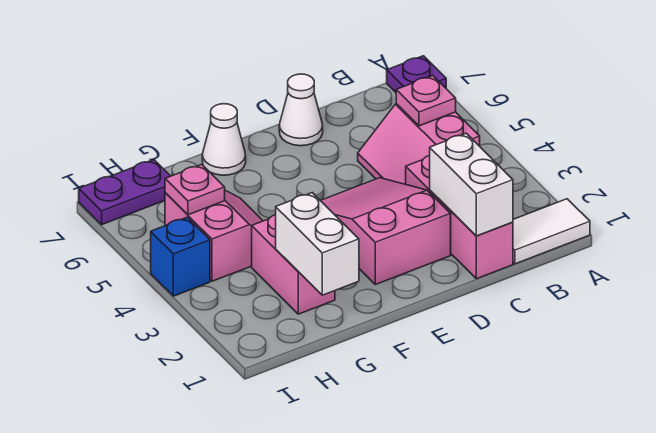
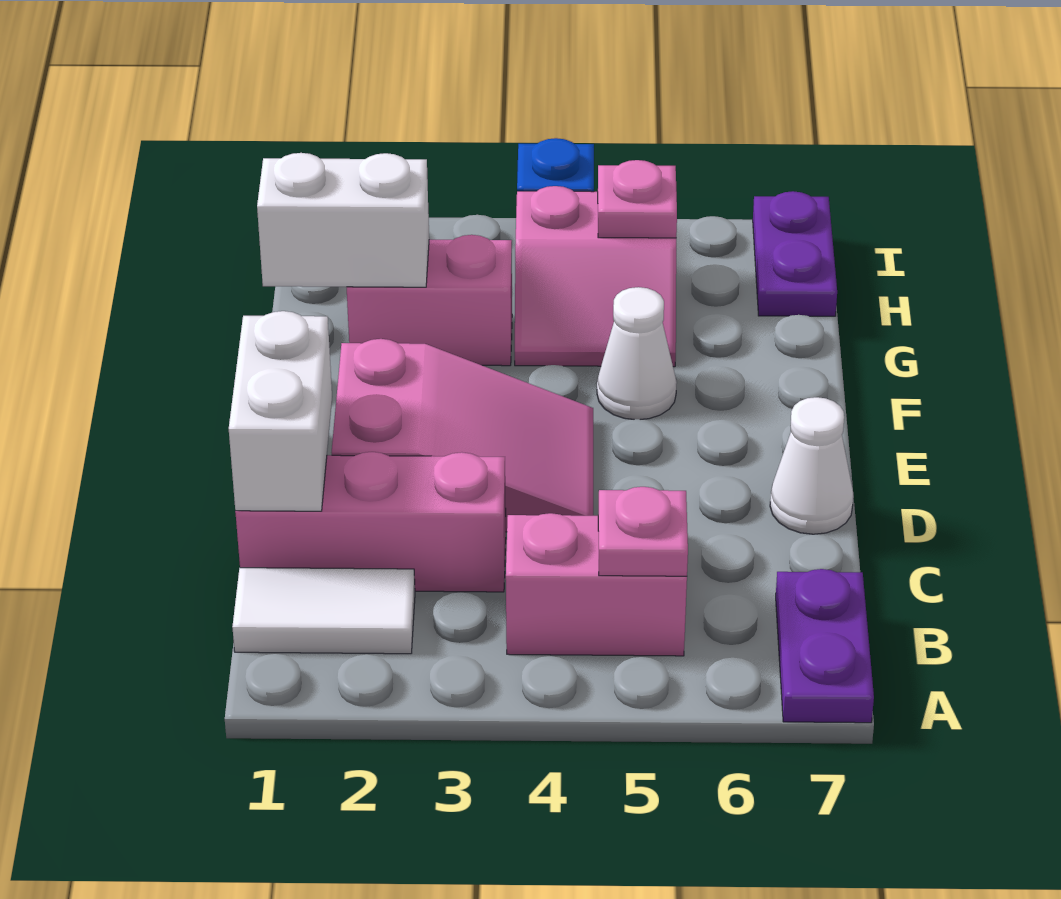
white tile A1:B1 level 1 -> white tile B1:B2 level 1
purple plate A7 level 1 -> purple plate A7:B7 level 1
white brick C1:C2 level 2 -> white brick C1:D1 level 2
white cone F7 level 1 -> white cone F5 level 1

